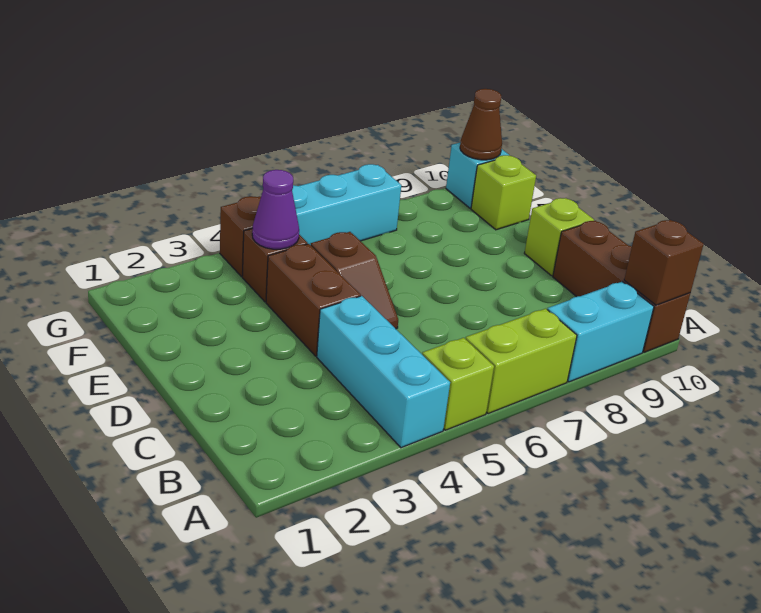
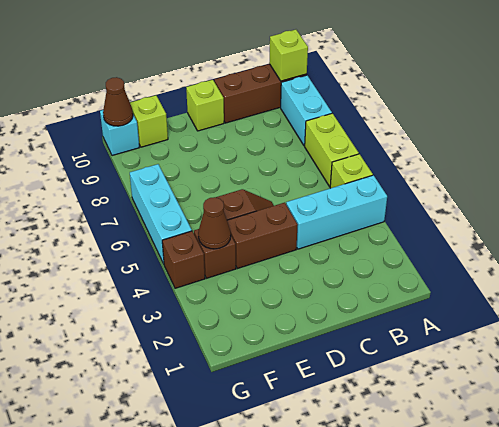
brown brick A10 level 2 -> lime brick A10 level 2
purple cone F4 level 2 -> brown cone F4 level 2

